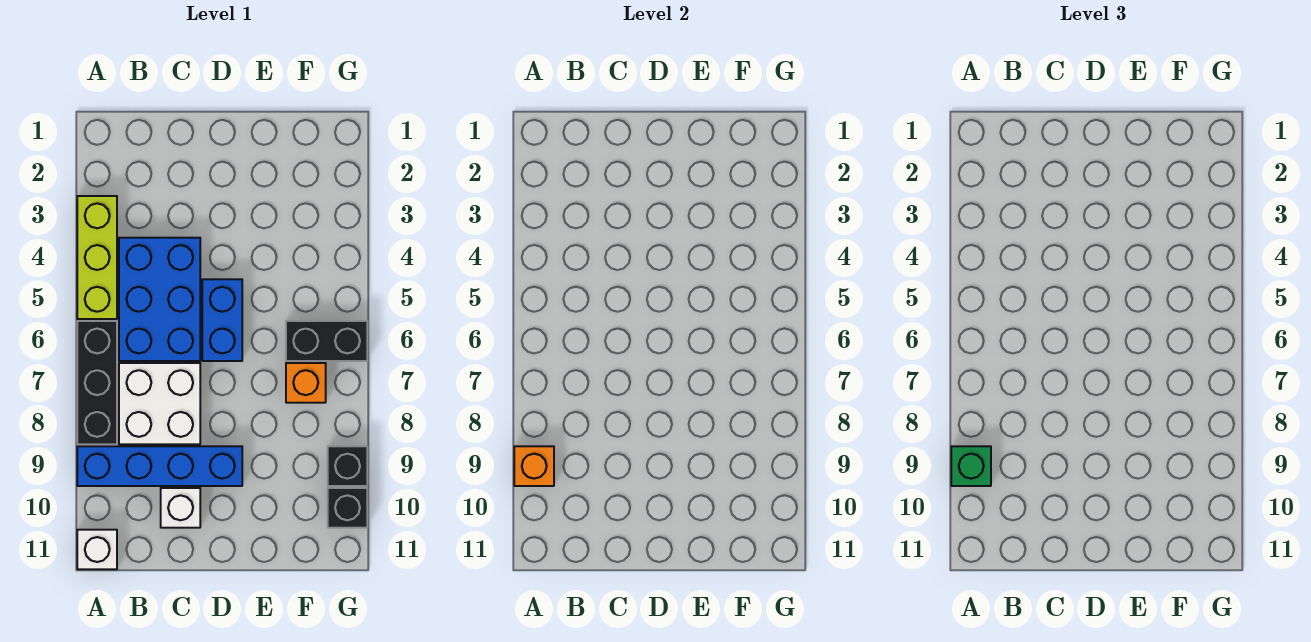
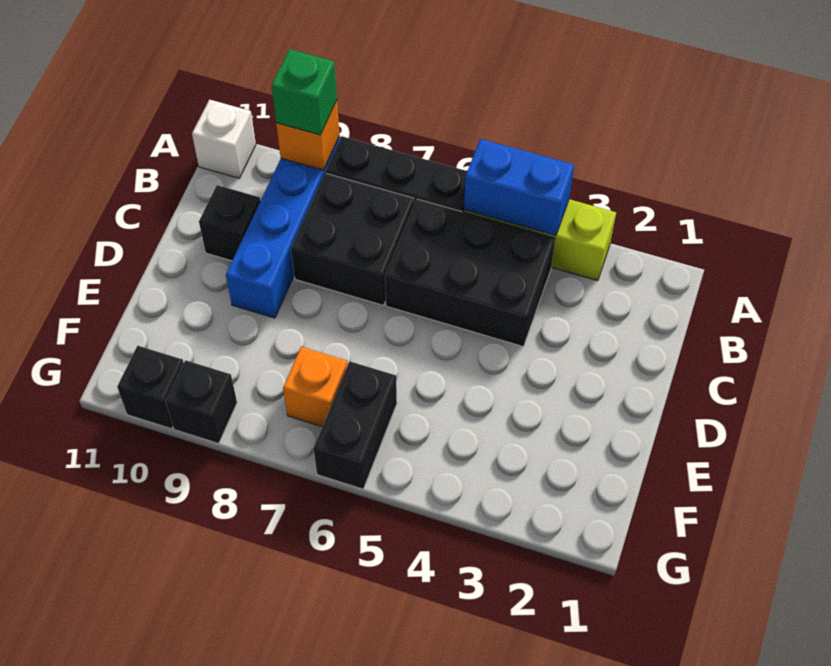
blue brick B4:C6 level 1 -> black brick B4:C6 level 1
white brick B7:C8 level 1 -> black brick B7:C8 level 1
white brick C10 level 1 -> black brick C10 level 1
blue brick D5:D6 level 1 -> blue brick A4:A5 level 2

